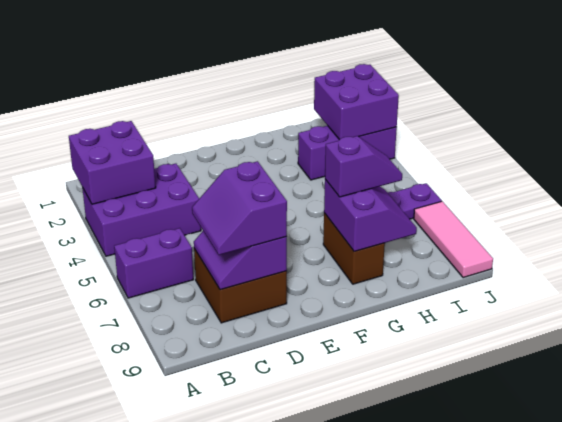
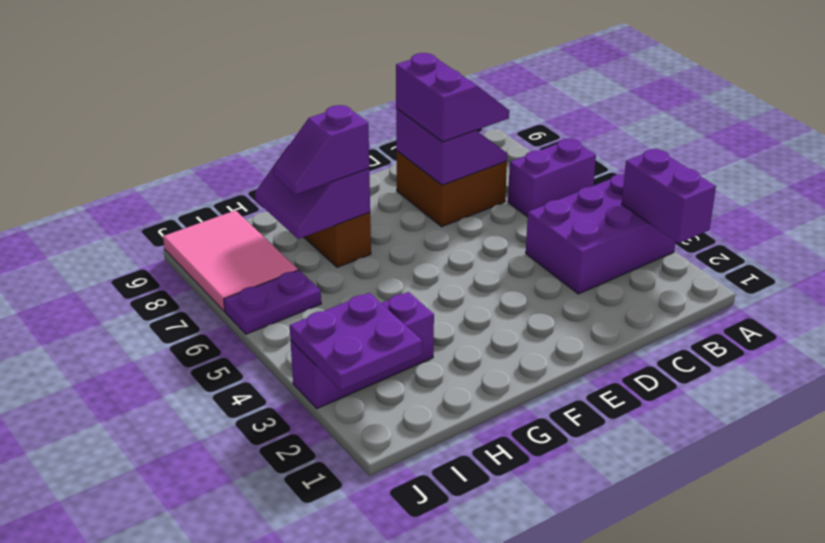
purple brick A2:B3 level 2 -> purple brick A2:A3 level 2
purple brick I2:J3 level 2 -> purple plate I2:J3 level 2
pink tile J7:J9 level 1 -> pink tile I7:J9 level 1

